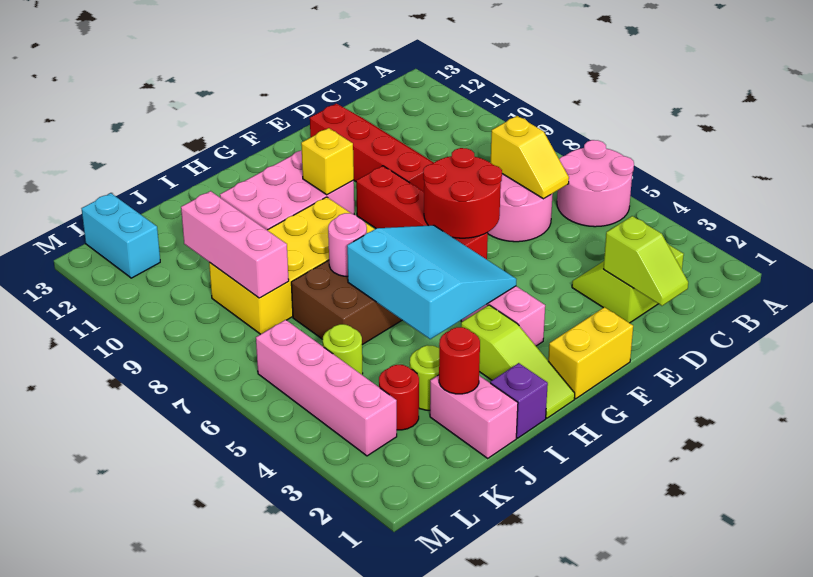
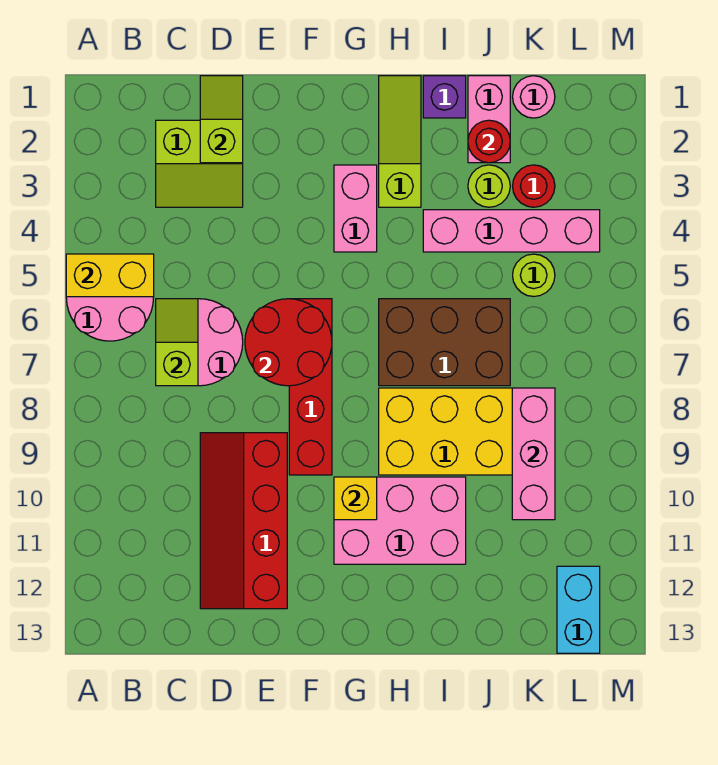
yellow slope C6:C7 level 2 top 7 -> lime slope C6:C7 level 2 top 7
yellow brick F1:G1 level 1 -> yellow brick A5:B5 level 2
cyan slope G4:I6 level 2 top I -> none
pink round brick I7 level 2 -> pink round brick K1 level 1
pink brick L3:L6 level 1 -> pink brick I4:L4 level 1

